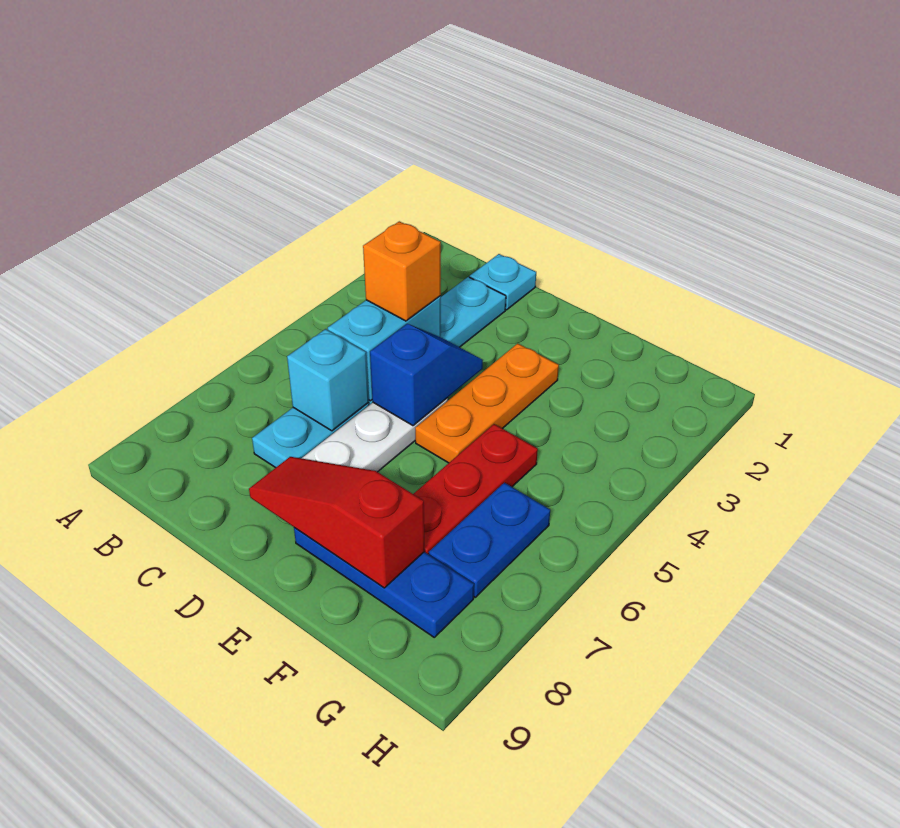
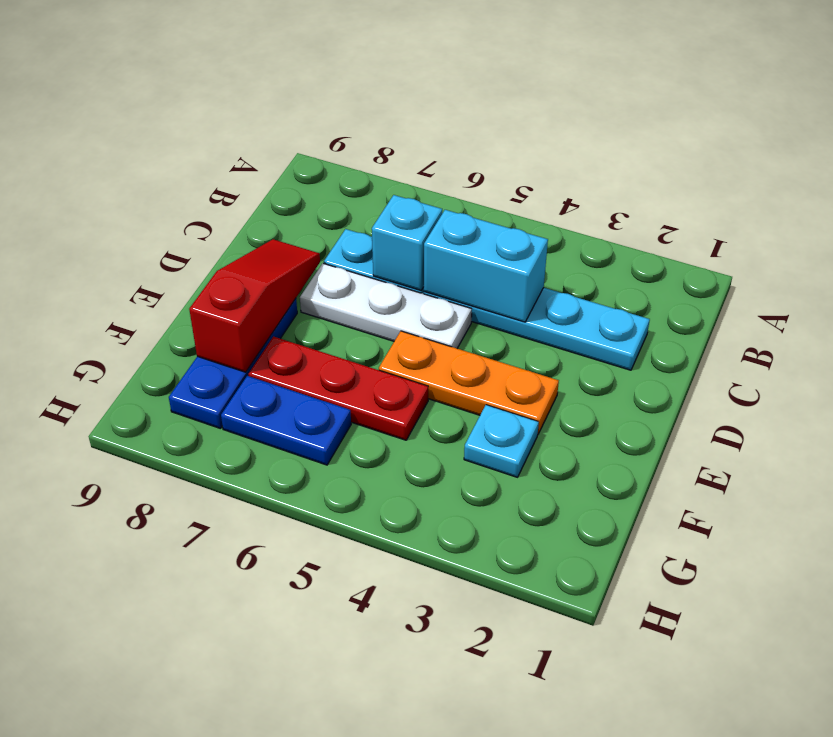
cyan plate C1 level 1 -> cyan plate F3 level 1
orange brick C4 level 3 -> none
blue slope D4:D5 level 2 top 5 -> none

